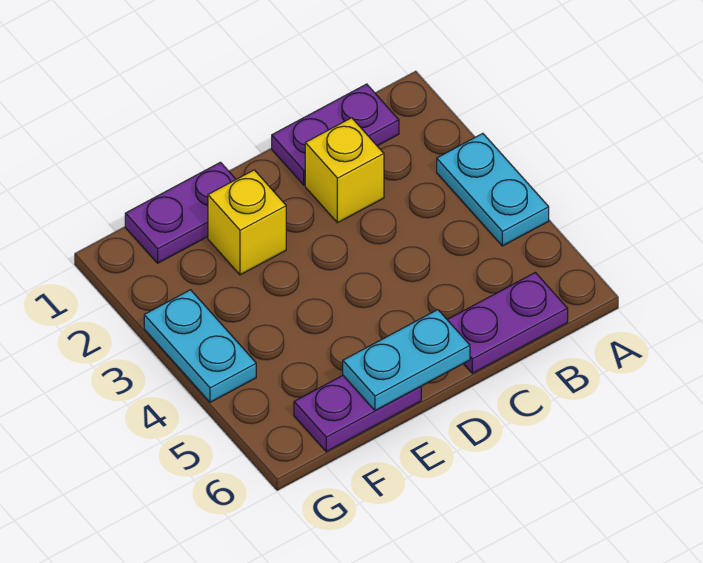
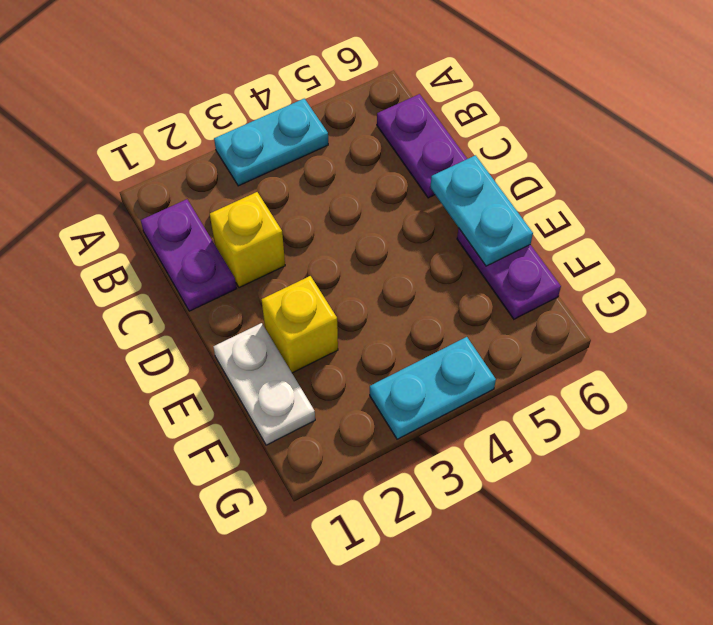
purple plate E1:F1 level 1 -> white plate E1:F1 level 1

